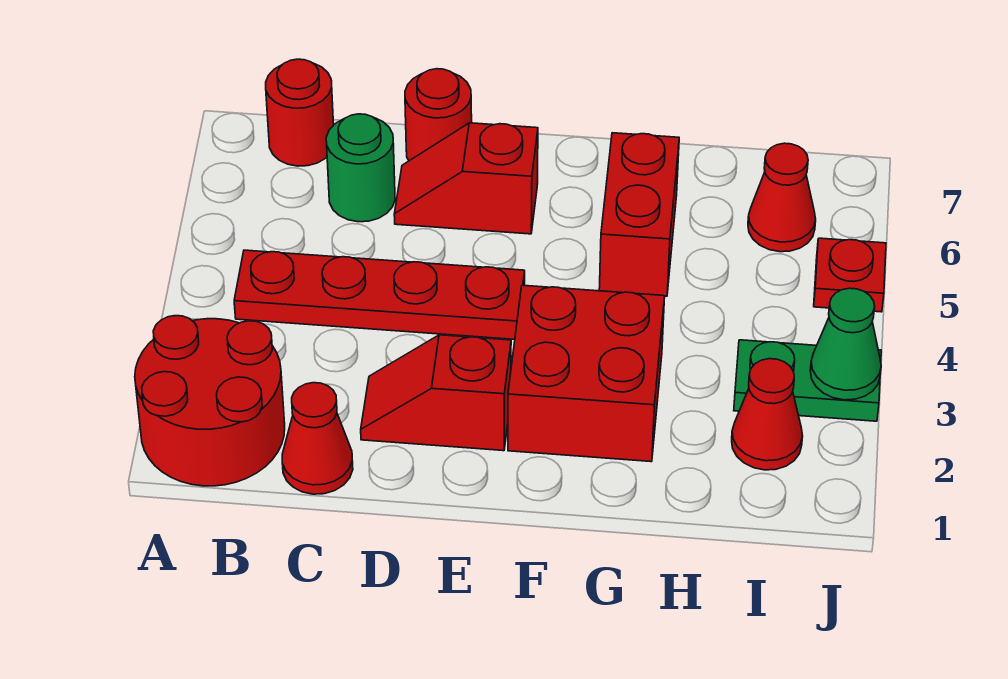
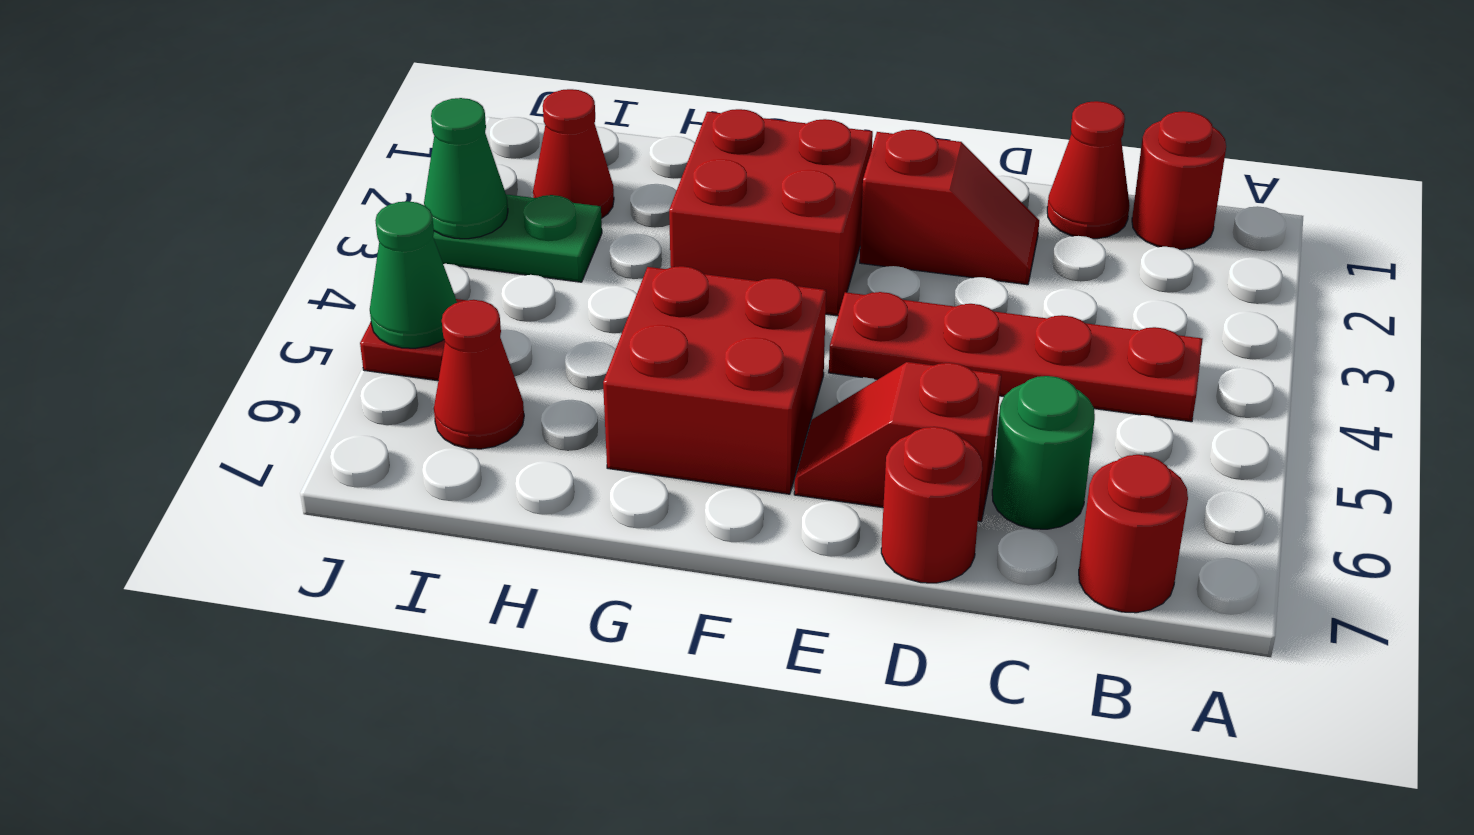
red round brick A1:B2 level 1 -> red round brick B1 level 1
red slope D6:E6 level 1 top E -> red slope D6:E6 level 1 top D
red brick G5:G6 level 1 -> red brick F5:G6 level 1
none -> green cone J5 level 2

